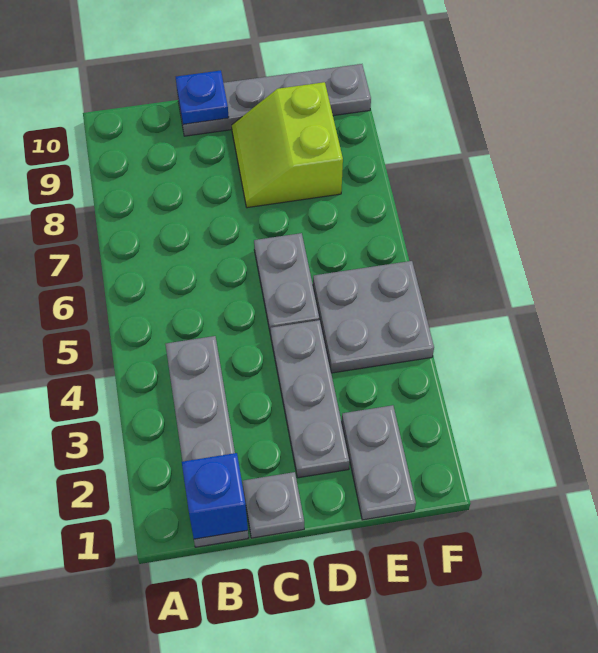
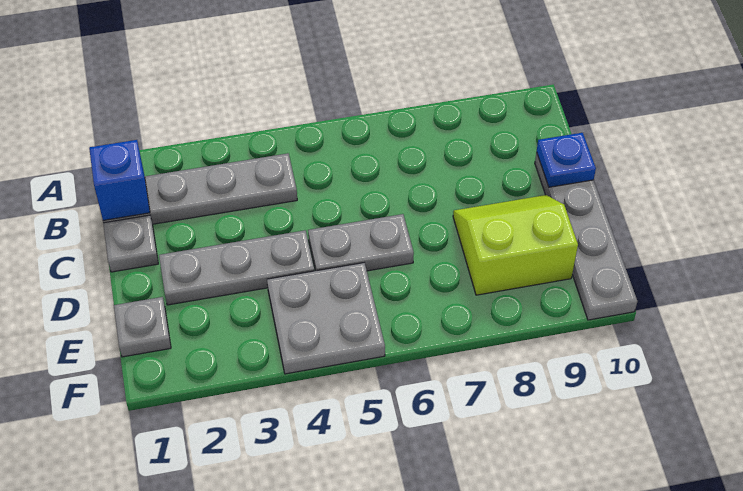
grey plate E1:E2 level 1 -> grey plate E1 level 1

